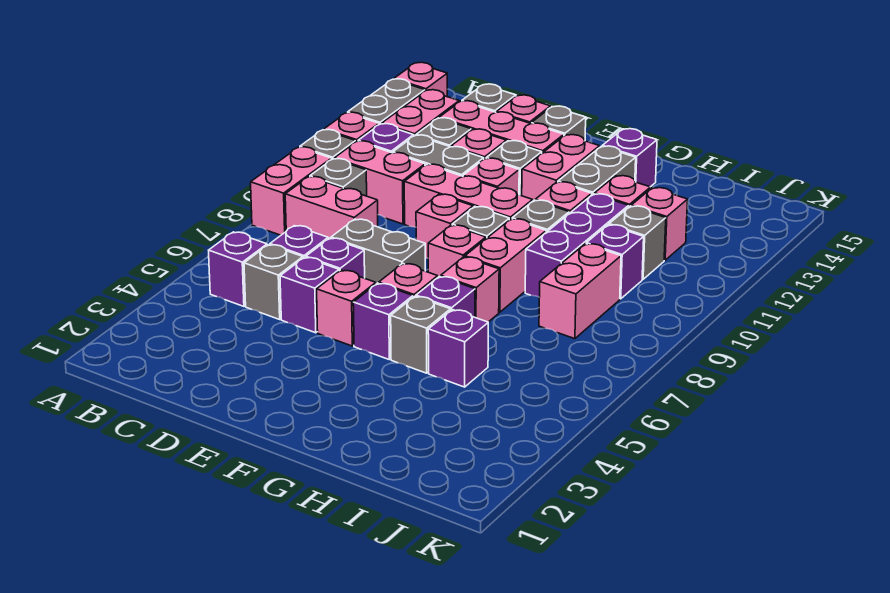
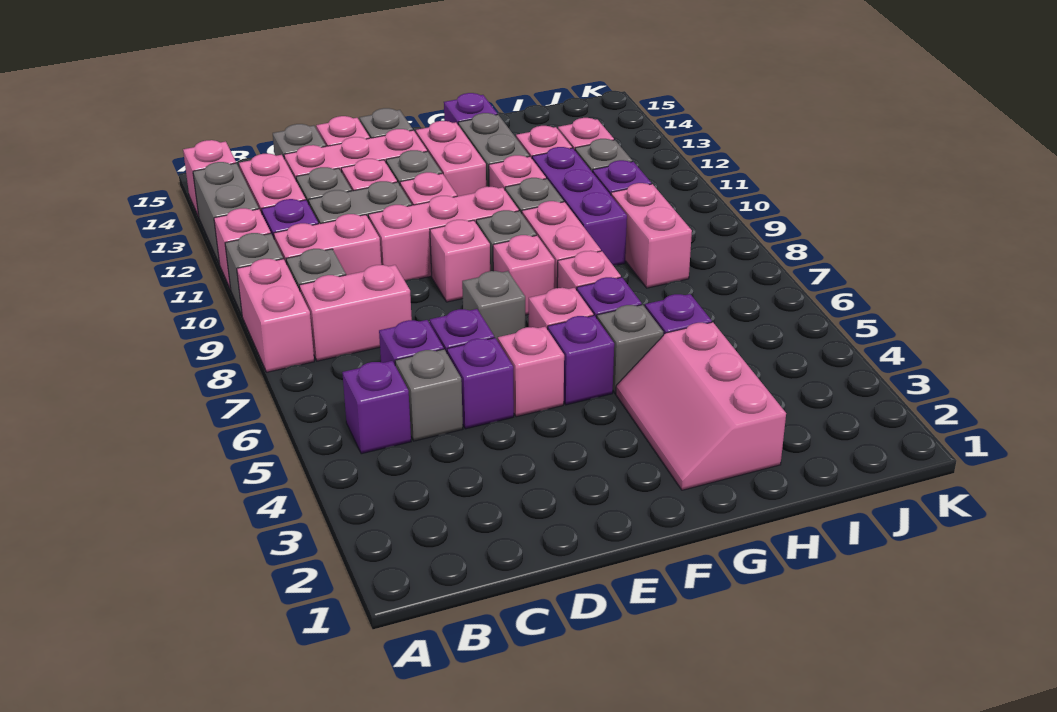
grey brick D7:E7 level 1 -> grey brick E7 level 1
none -> pink slope G2:H4 level 1 top H

